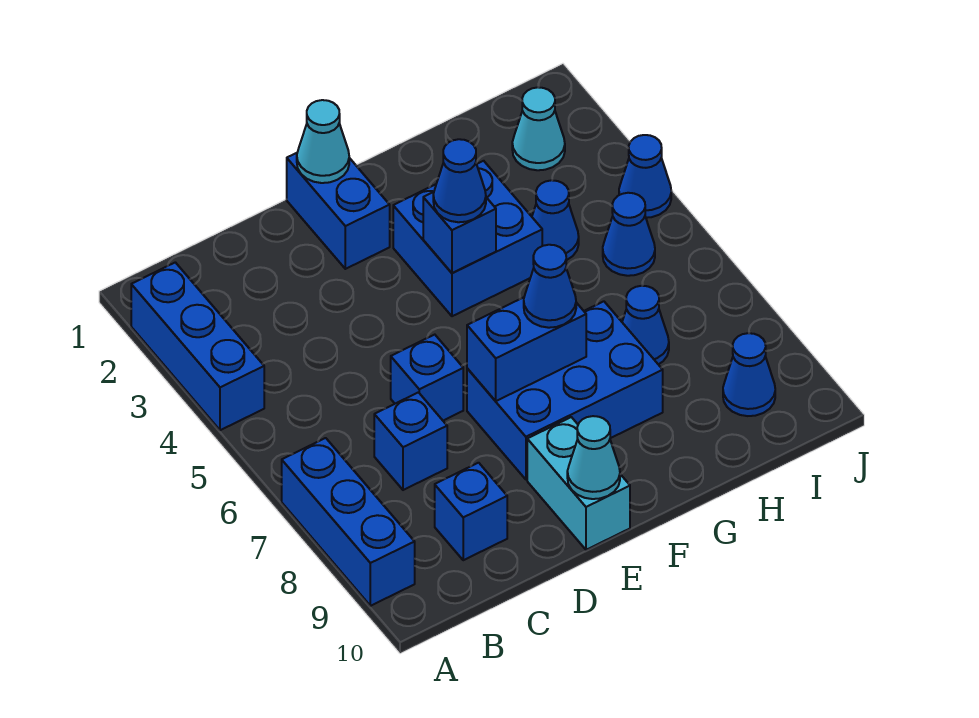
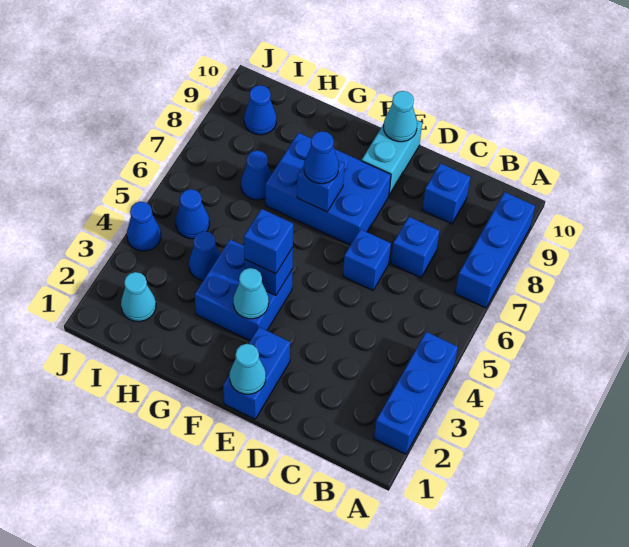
blue brick E7:F7 level 2 -> blue brick F7 level 2
none -> cyan cone F3 level 2
blue cone F4 level 3 -> blue brick F4 level 3

